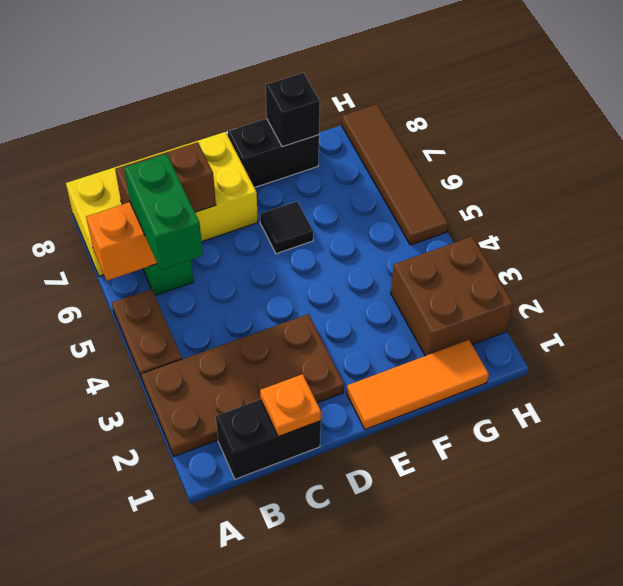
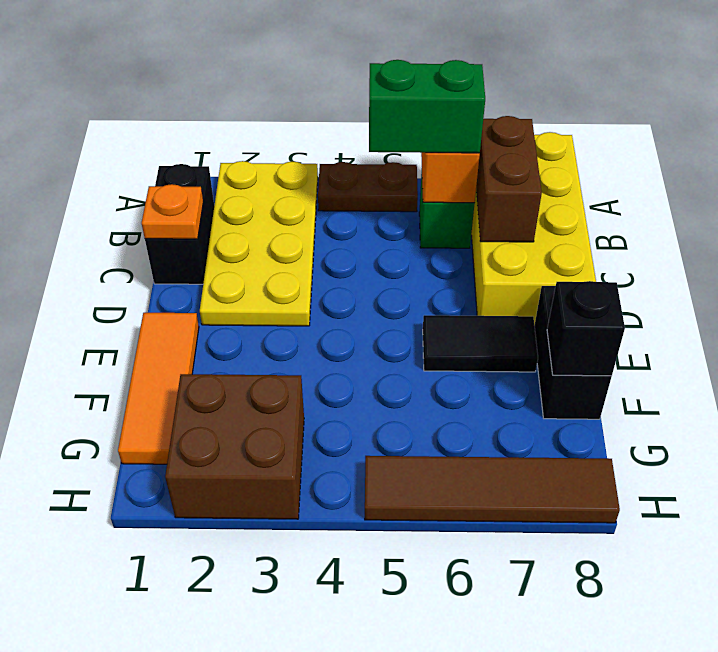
brown plate A2:D3 level 1 -> yellow plate A2:D3 level 1
black tile E6 level 1 -> black tile E6:E7 level 1

